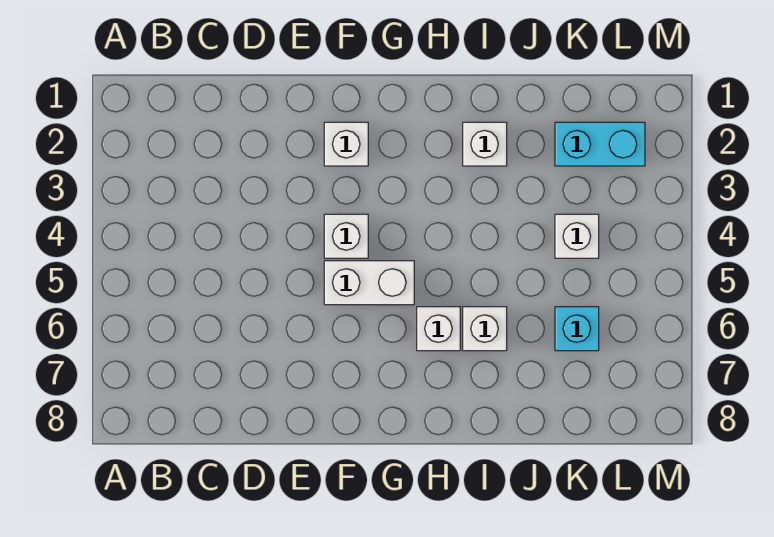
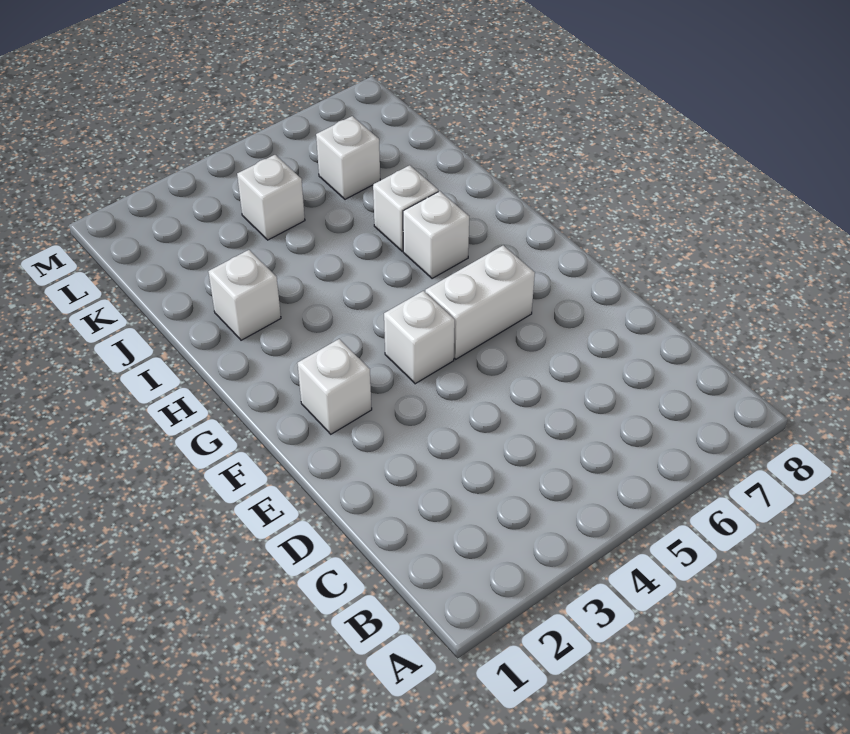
white brick F5:G5 level 1 -> white brick F5:F6 level 1
cyan brick K2:L2 level 1 -> none
cyan brick K6 level 1 -> white brick K6 level 1

